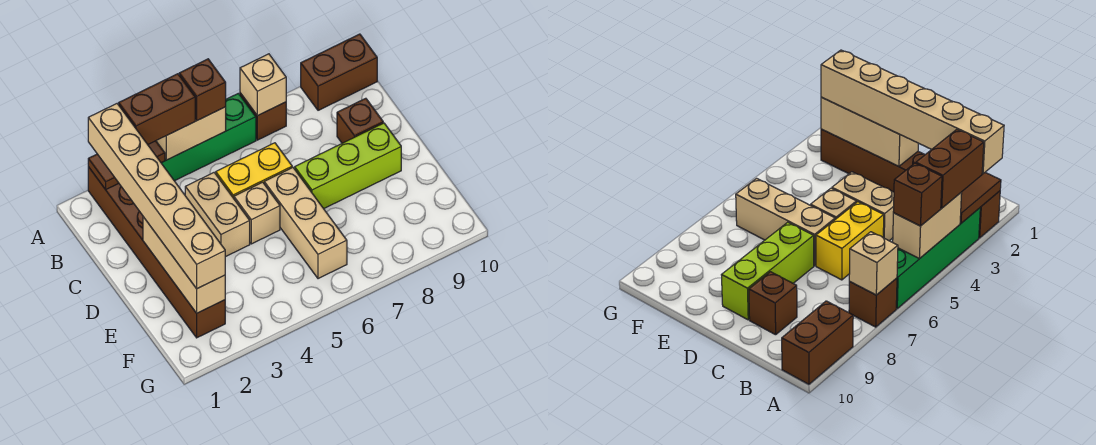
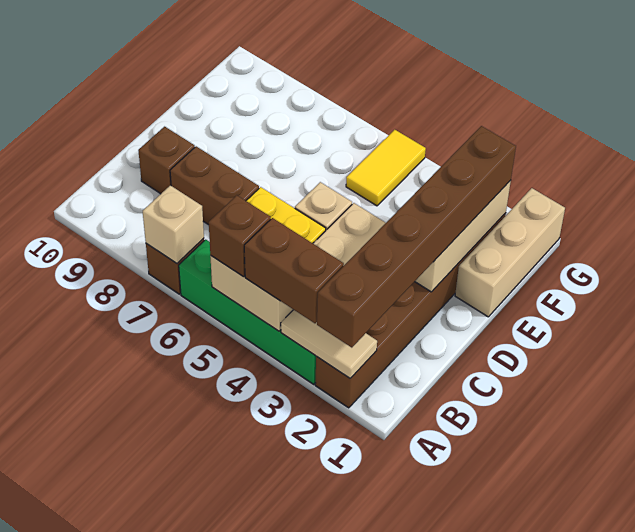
brown tile A2:A3 level 2 -> tan tile A2:A3 level 2
tan brick A2:F2 level 3 -> brown brick A2:F2 level 3
brown brick A9:A10 level 1 -> brown brick C7:C8 level 1
tan brick D6:F6 level 1 -> tan brick E1:G1 level 1
lime brick D7:D9 level 1 -> none
none -> yellow tile F5:G5 level 1

